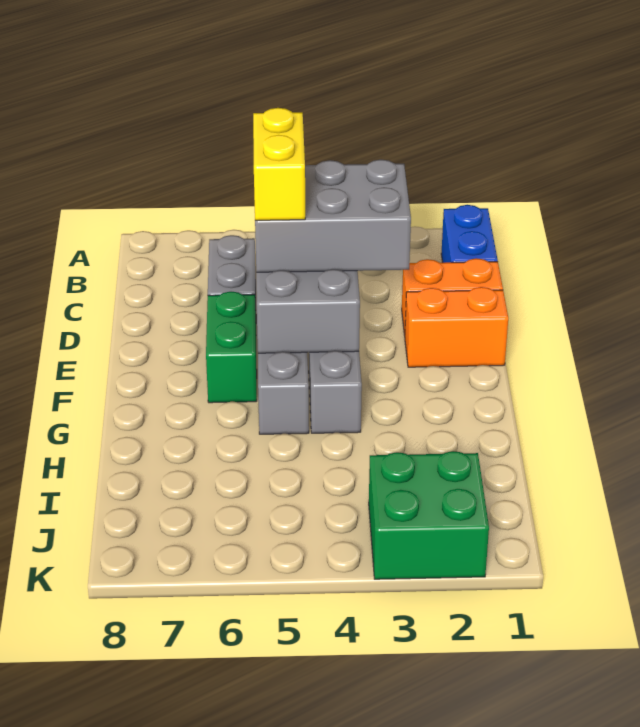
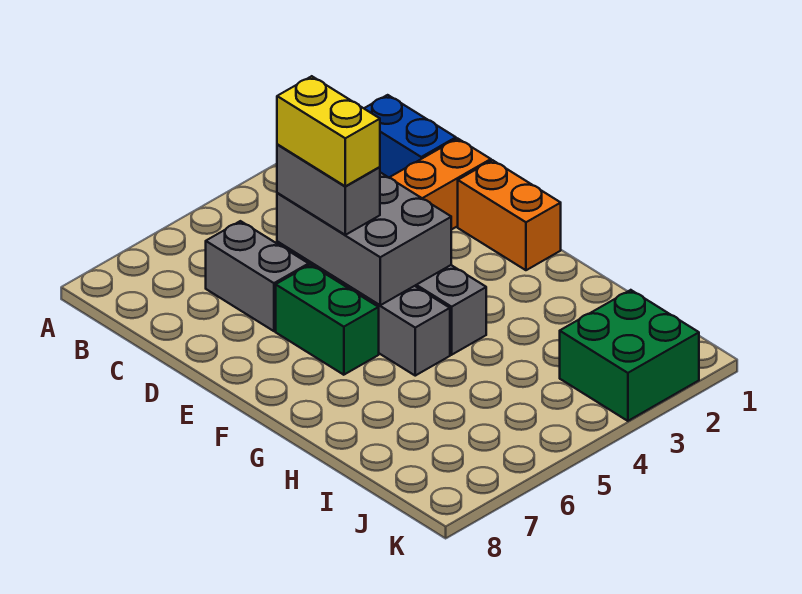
grey brick D3:E5 level 3 -> grey brick D5:E5 level 3
orange brick E1:E2 level 1 -> orange brick E1:F1 level 1

